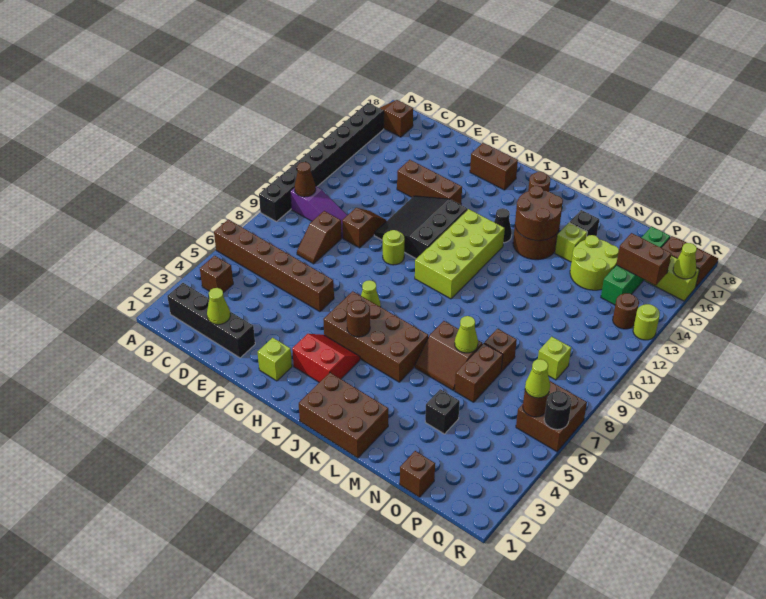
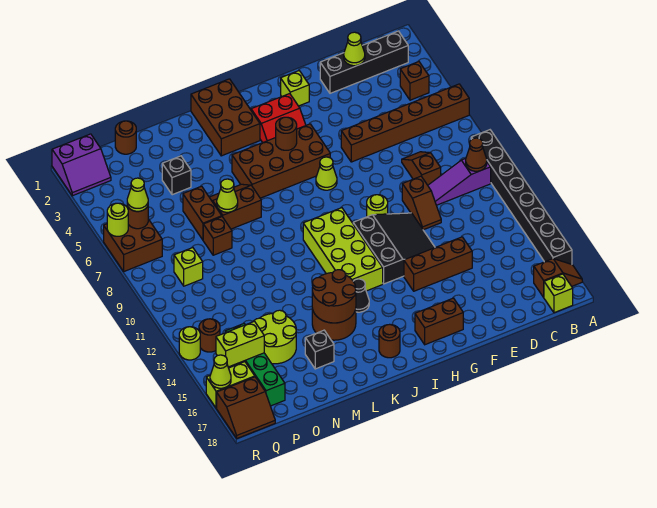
brown brick J1:L2 level 1 -> brown brick J1:K3 level 1
lime brick M15 level 1 -> lime brick B18 level 1
brown brick O1 level 1 -> brown round brick O1 level 1
brown brick P15:Q15 level 2 -> lime brick P15:Q15 level 2
none -> purple slope Q1:R2 level 1 top 1
black round brick R6 level 2 -> lime round brick R6 level 2

